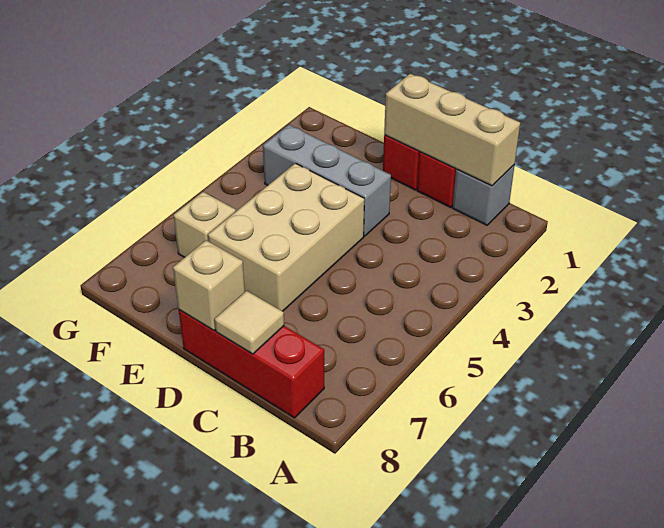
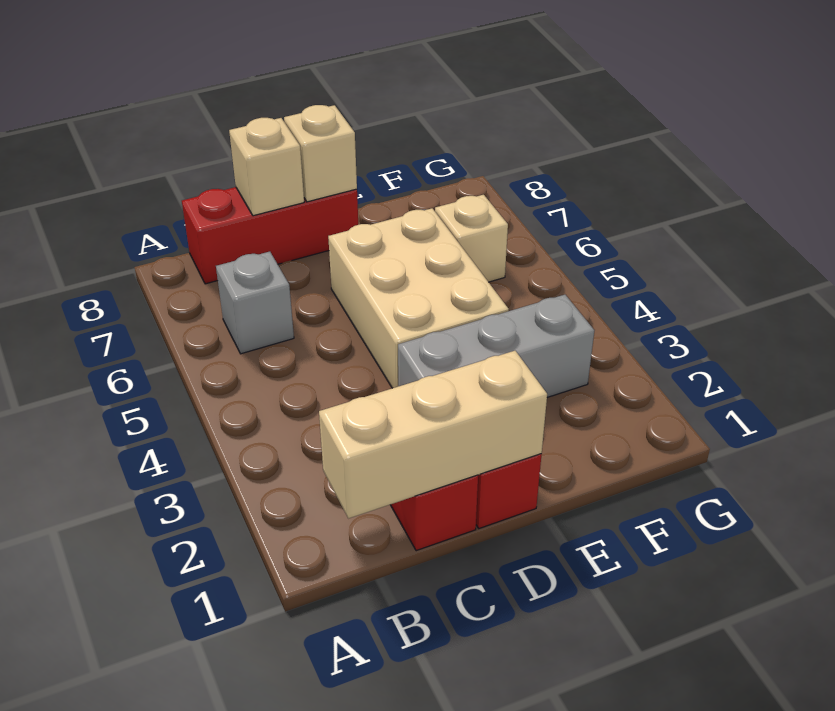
grey brick B1 level 1 -> grey brick B6 level 1
tan tile C8 level 2 -> tan brick C8 level 2

